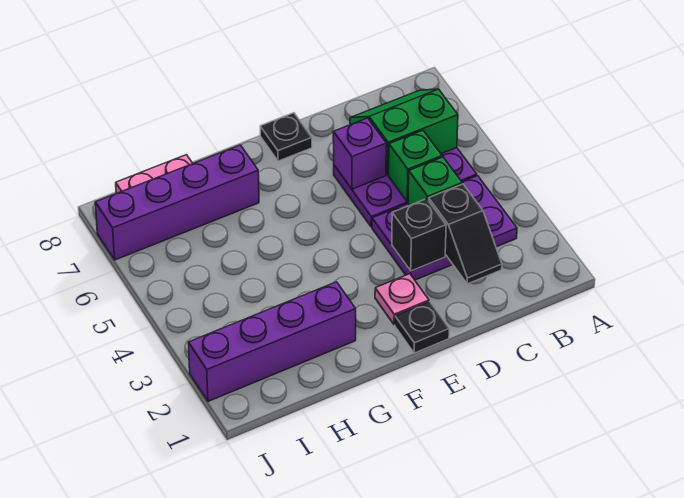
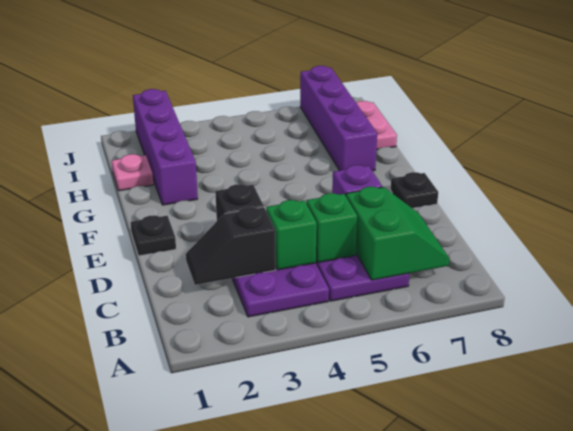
pink plate E2 level 1 -> pink plate H1 level 1

